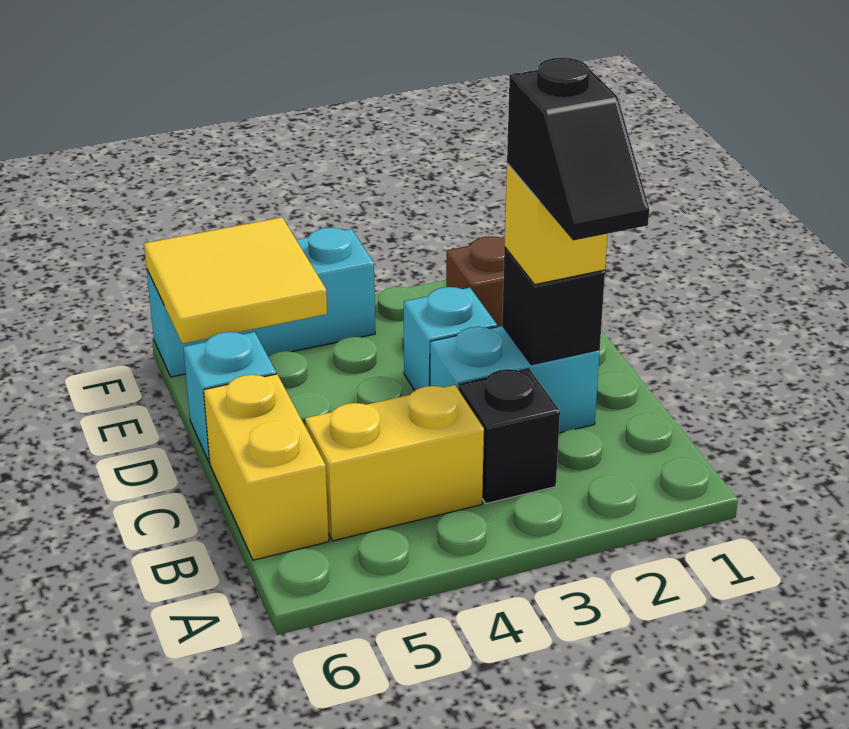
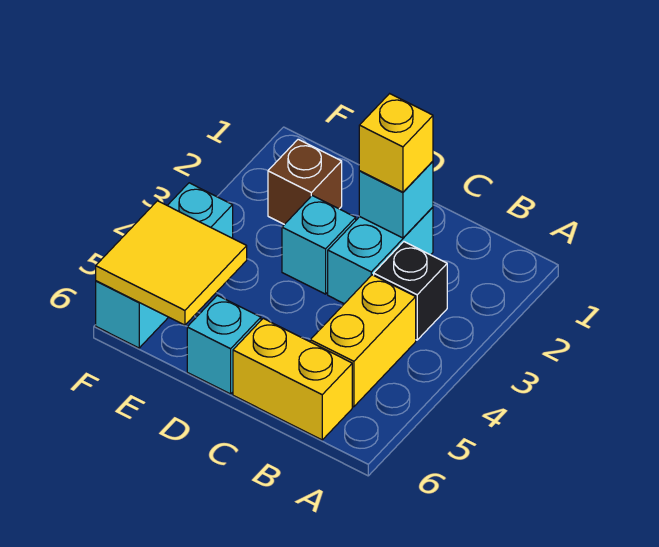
black slope B2:C2 level 4 top C -> none
black brick C2 level 2 -> cyan brick C2 level 2

